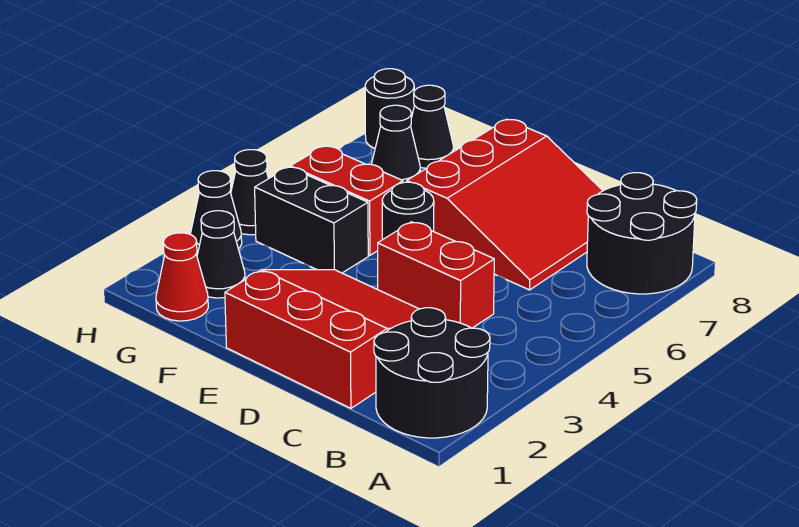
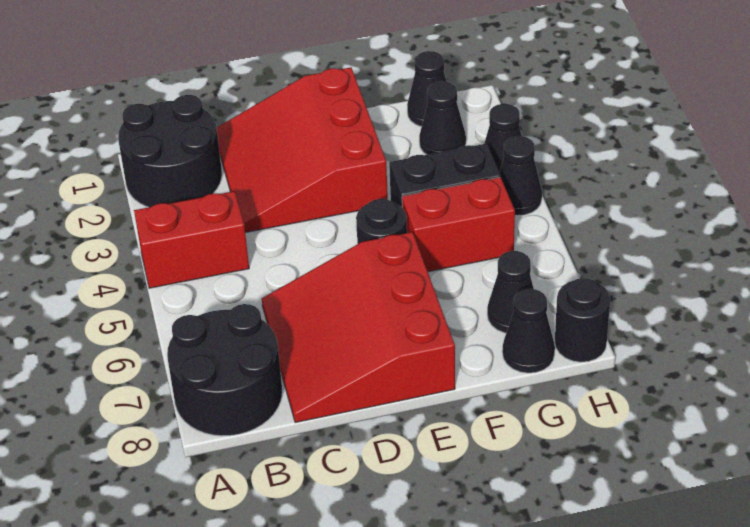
red slope C1:E3 level 1 top 1 -> red slope C1:E3 level 1 top E
red brick C4:D4 level 1 -> red brick A4:B4 level 1
red cone G1 level 1 -> black cone G1 level 1

